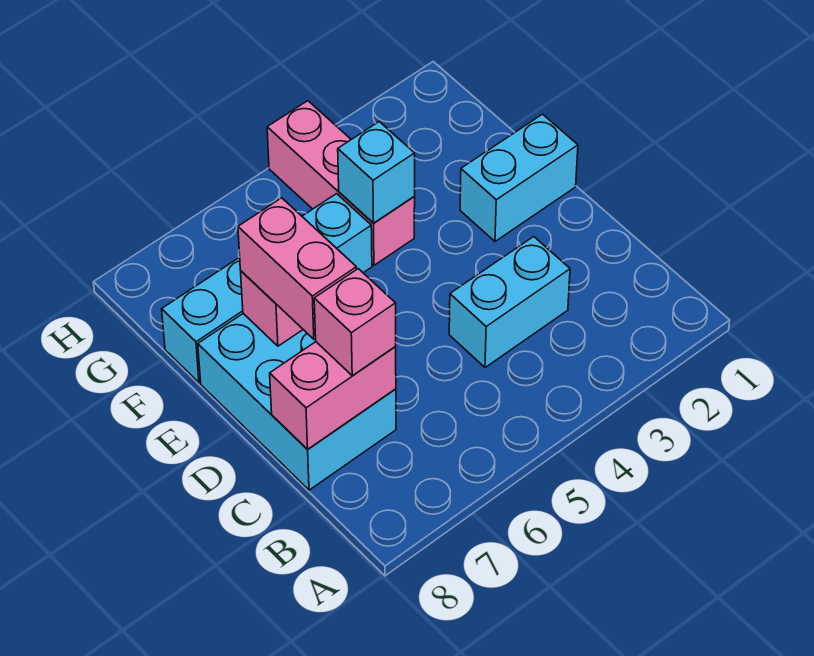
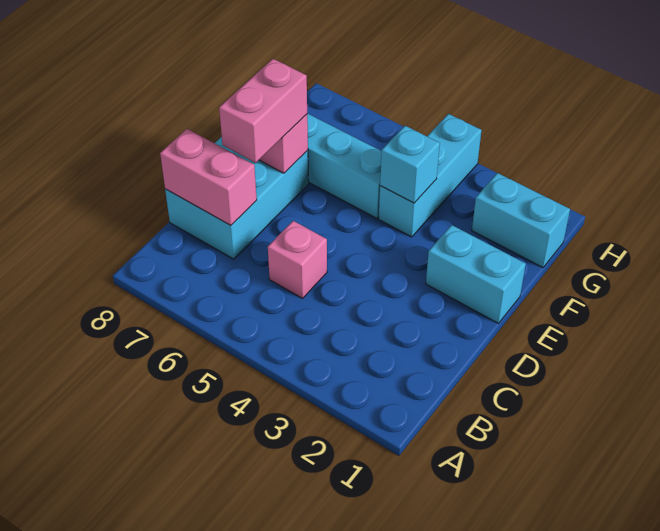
cyan brick C3:C4 level 1 -> cyan brick G1:G2 level 1
pink brick C7 level 3 -> pink brick C5 level 1
pink brick F4:H4 level 1 -> cyan brick F4:H4 level 1

